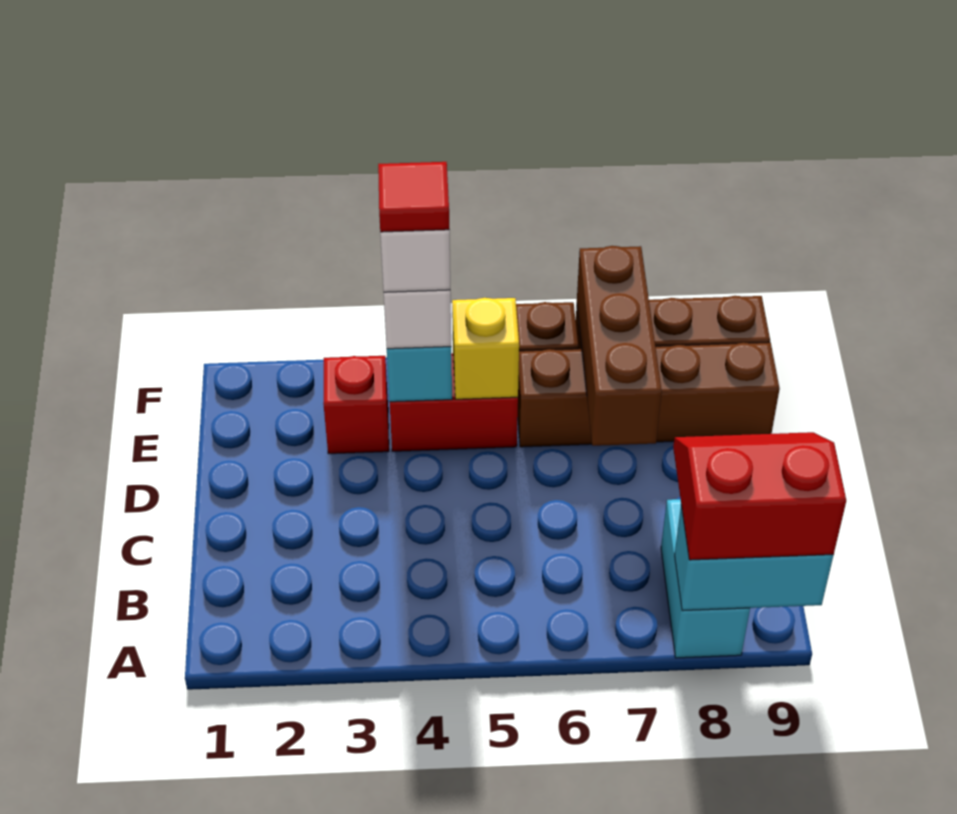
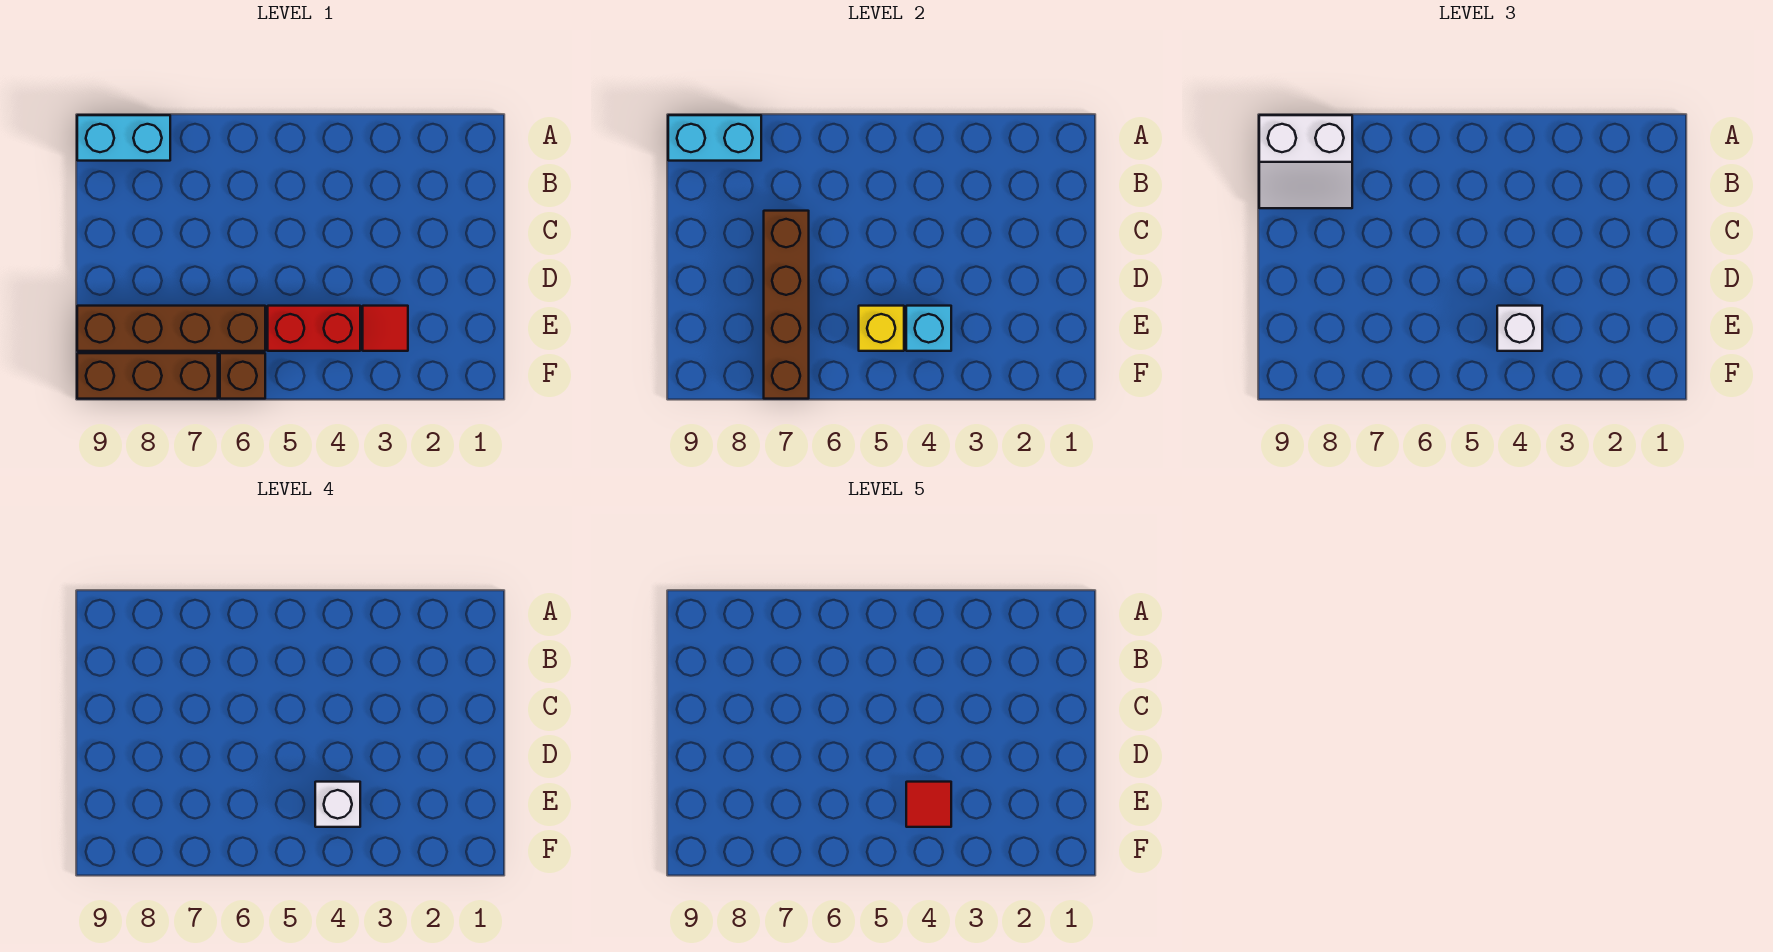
cyan brick A8:B8 level 1 -> cyan brick A8:A9 level 1
red slope A8:B9 level 3 top A -> white slope A8:B9 level 3 top A
brown brick D7:F7 level 2 -> brown brick C7:F7 level 2
red brick E3 level 1 -> red tile E3 level 1

